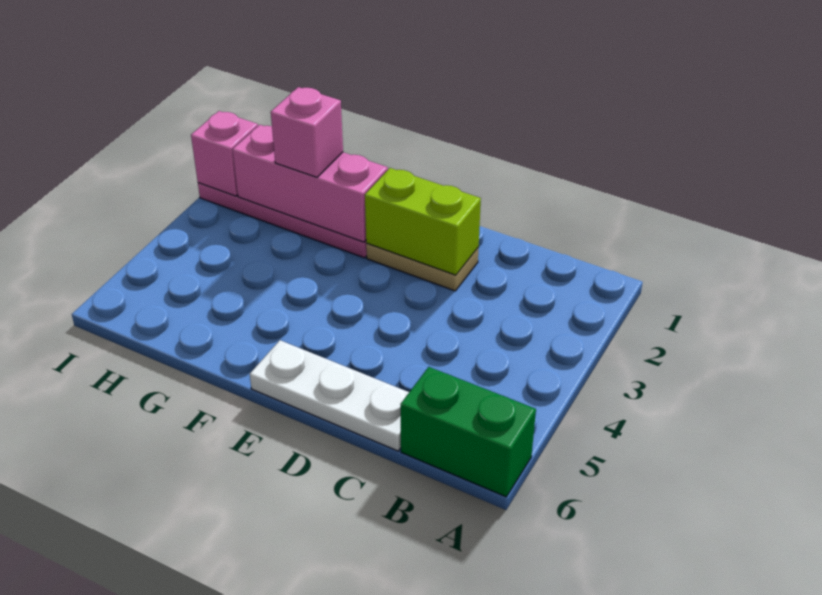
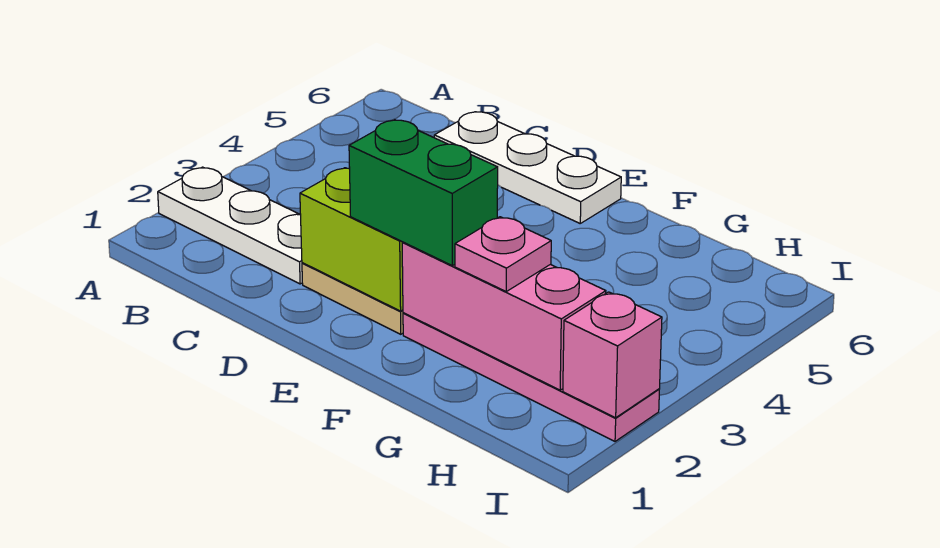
none -> white plate A2:C2 level 1
green brick A6:B6 level 1 -> green brick E2:F2 level 3
pink brick G2 level 3 -> pink plate G2 level 3

